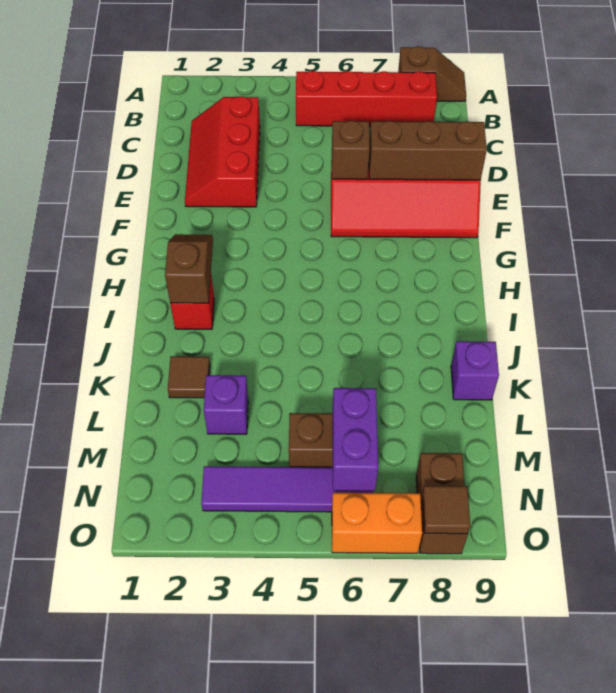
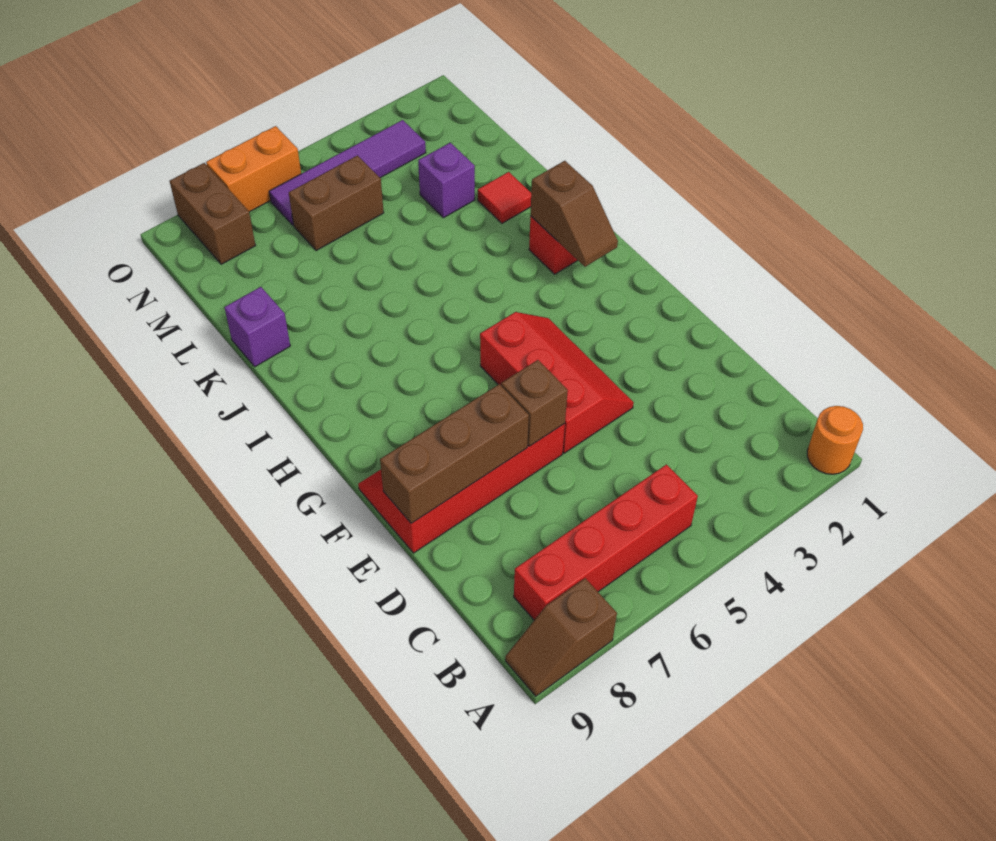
none -> orange round brick A1 level 1
red slope C2:E3 level 1 top 3 -> red slope E4:G5 level 1 top 5
brown tile K2 level 1 -> red tile K2 level 1
purple brick M6:N6 level 2 -> none
brown tile O8 level 2 -> none

